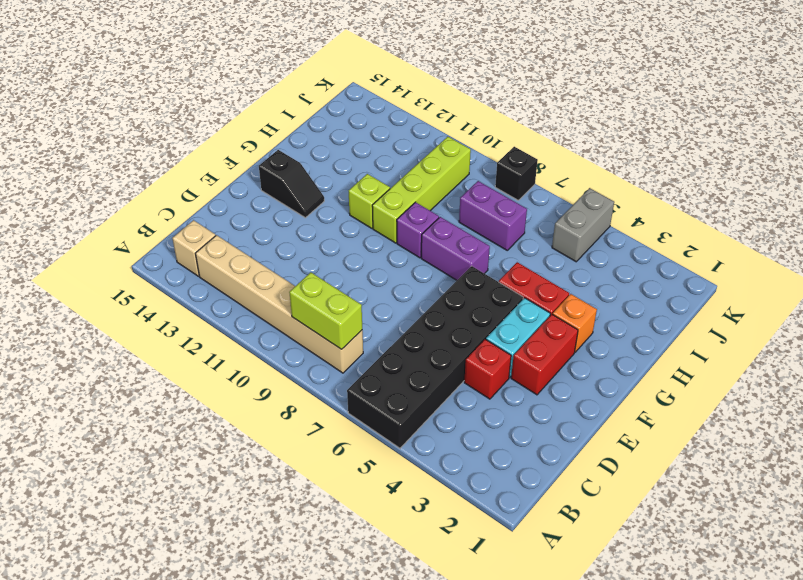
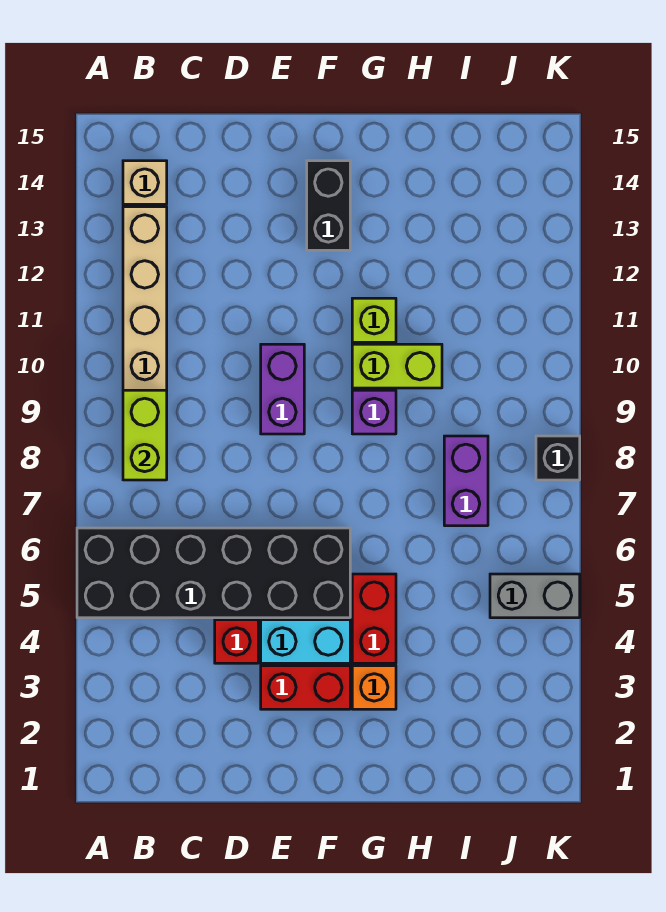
black slope F13:F14 level 1 top 14 -> black brick F13:F14 level 1
purple brick G7:G8 level 1 -> purple brick E9:E10 level 1
lime brick G10:J10 level 1 -> lime brick G10:H10 level 1

